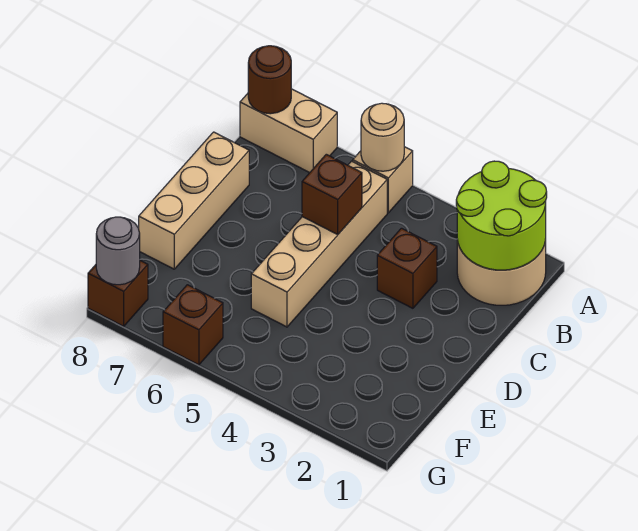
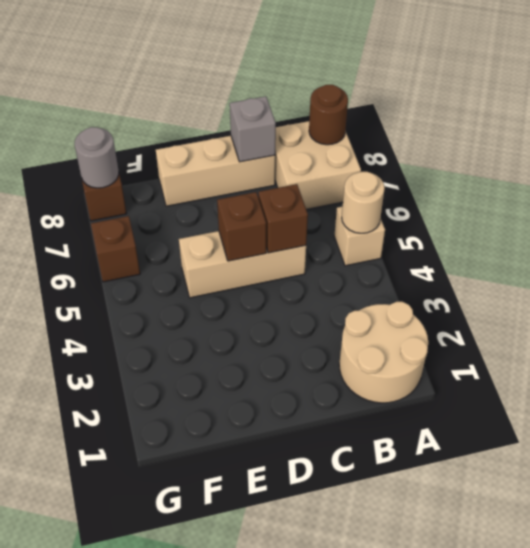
lime round brick A1:B2 level 2 -> none
tan brick A7:A8 level 1 -> tan brick A7:B8 level 1
tan brick B5:E5 level 1 -> tan brick C5:E5 level 1
brown brick C3 level 1 -> brown brick D5 level 2
none -> grey brick C8 level 2

